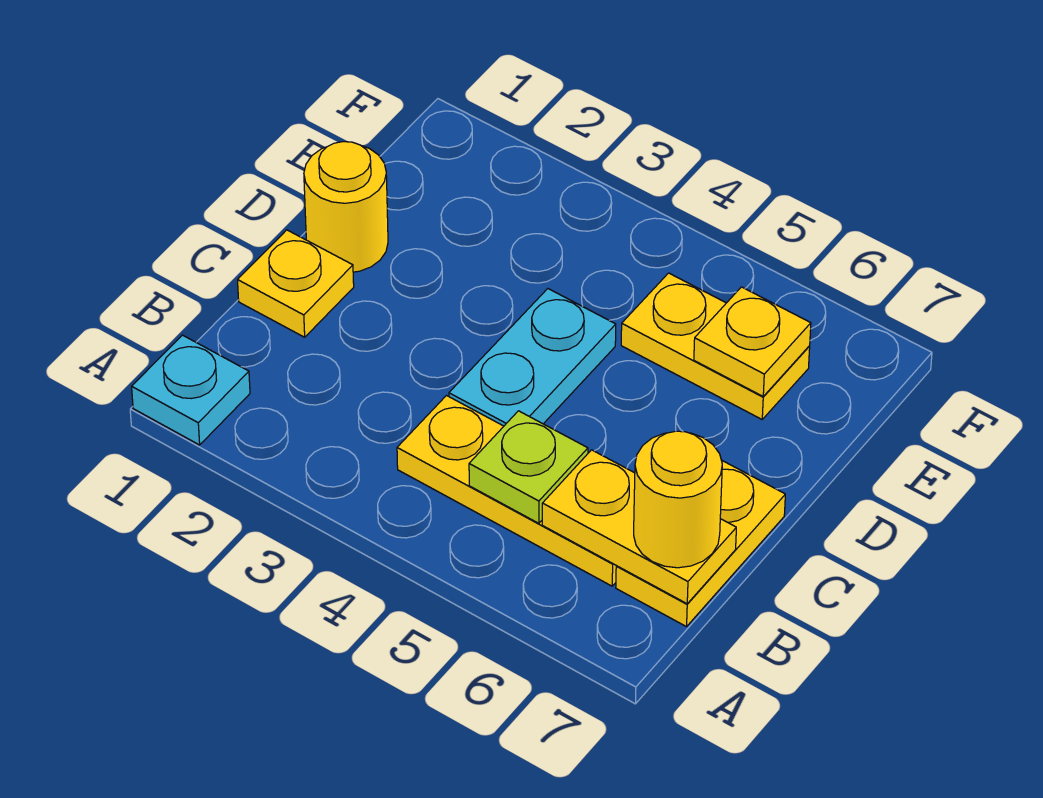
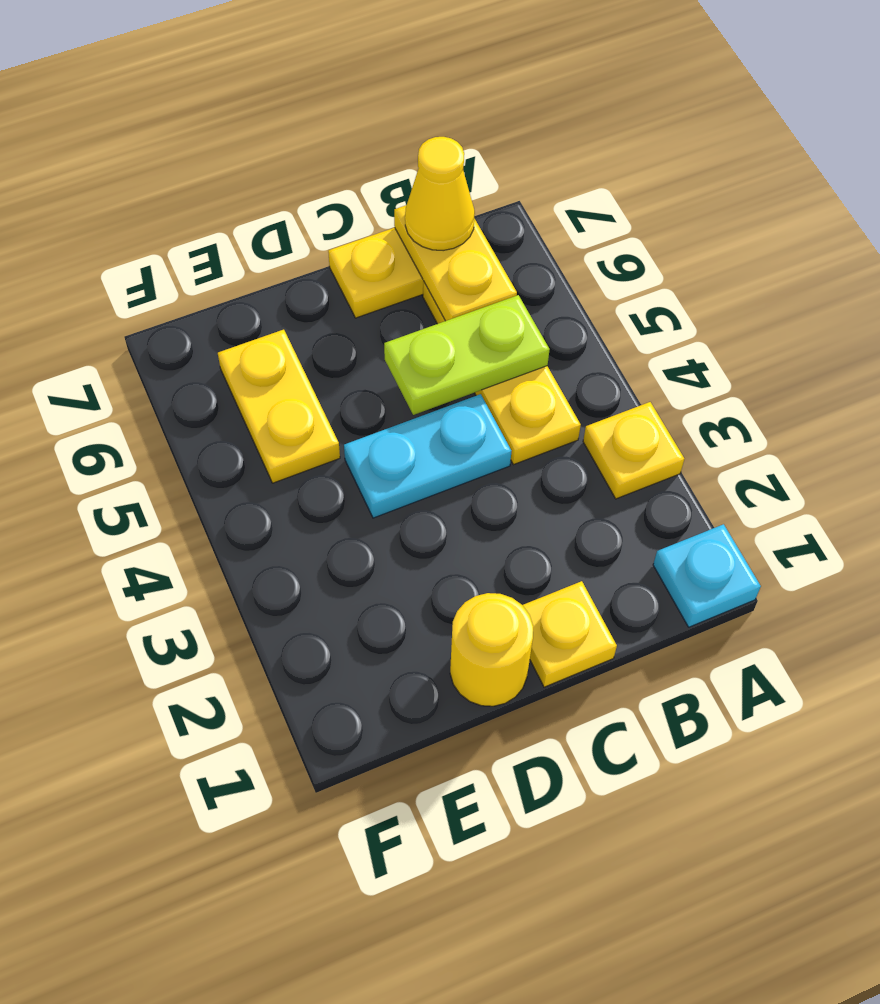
lime plate B5 level 2 -> lime plate B5:C5 level 2
yellow round brick B7 level 3 -> yellow cone B7 level 3
yellow plate E6 level 2 -> yellow plate A3 level 1

